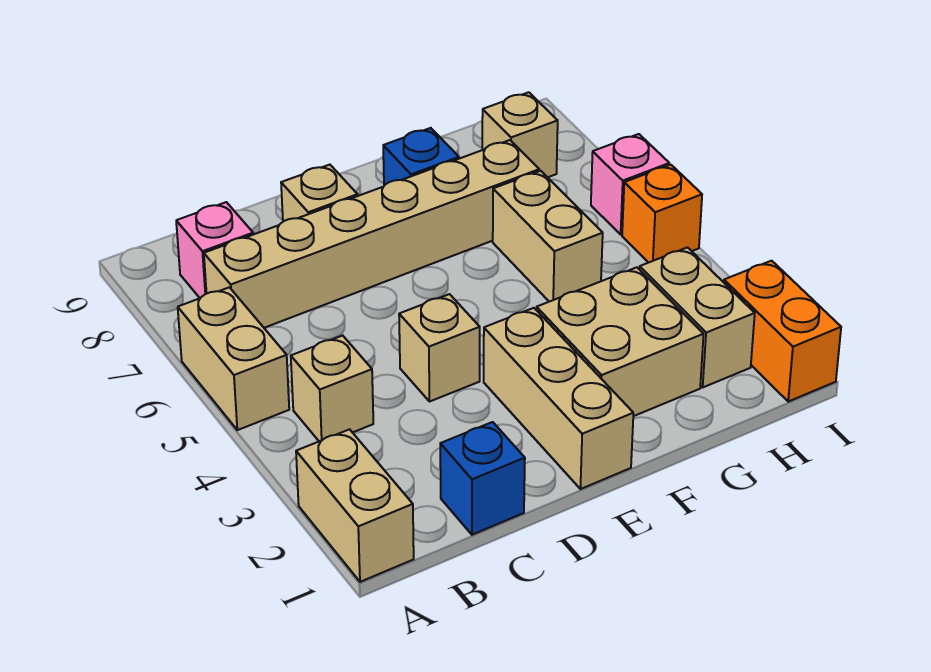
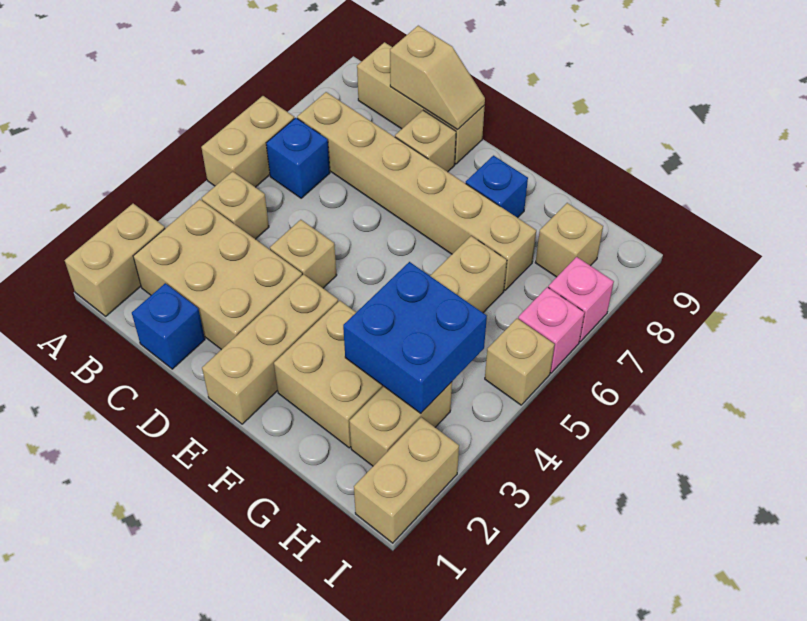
none -> tan brick B2:D3 level 1
none -> blue brick B6 level 1
pink brick B8 level 1 -> pink brick I7 level 1
none -> tan brick B9:D9 level 1
none -> tan slope C9:D9 level 2 top C
none -> blue brick G3:H4 level 2
orange brick I1:I2 level 1 -> tan brick I1:I2 level 1
orange brick I5 level 1 -> tan brick I5 level 1

